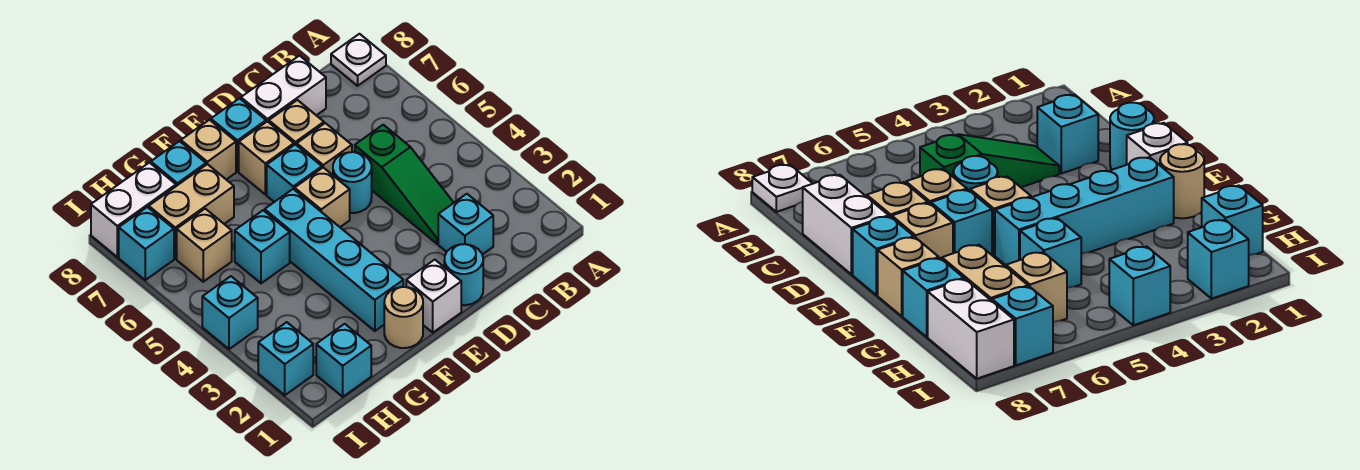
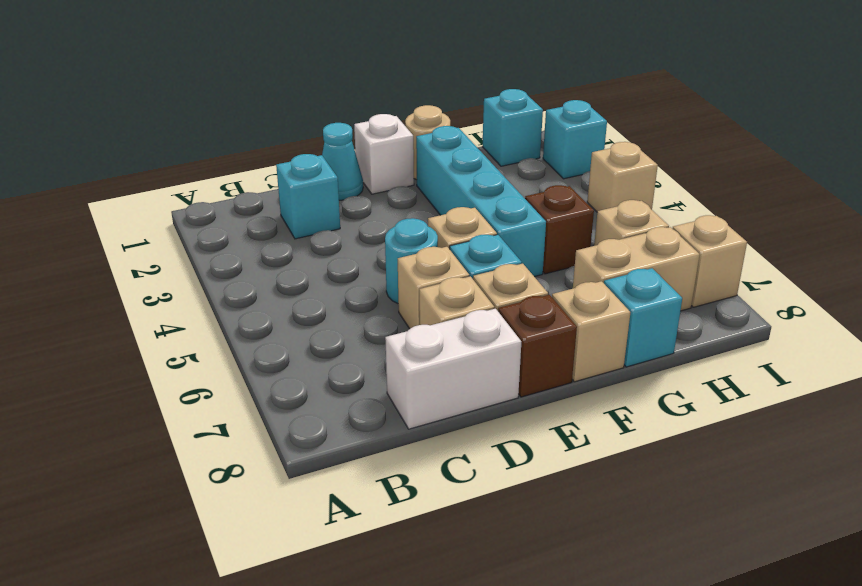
white plate A8 level 1 -> none
green slope C3:C5 level 1 top 5 -> none
cyan round brick D1 level 1 -> cyan cone D1 level 1
cyan brick E8 level 1 -> brown brick E8 level 1
cyan brick G5 level 1 -> brown brick G5 level 1
white brick H8:I8 level 1 -> none
cyan brick I4 level 1 -> tan brick I4 level 1
cyan brick I7 level 1 -> tan brick I7 level 1

